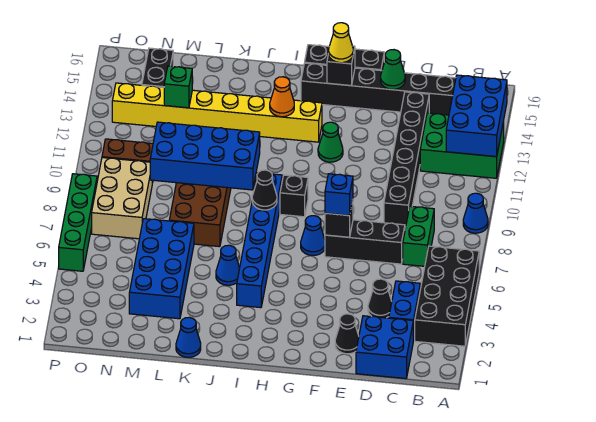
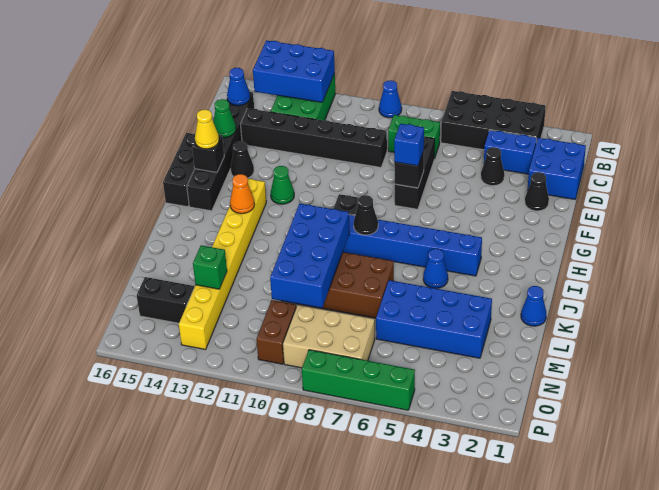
none -> black cone F14 level 1
blue cone G7 level 1 -> blue cone C15 level 2

